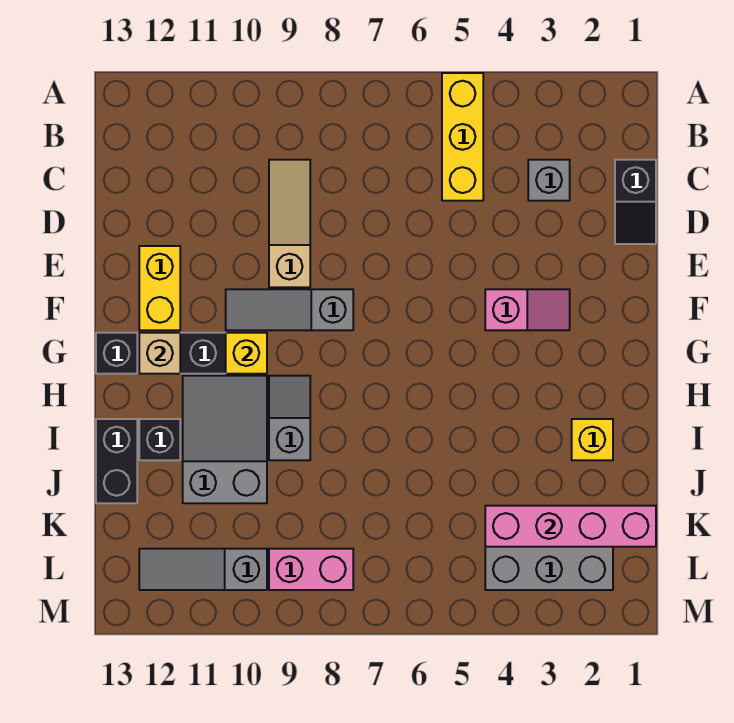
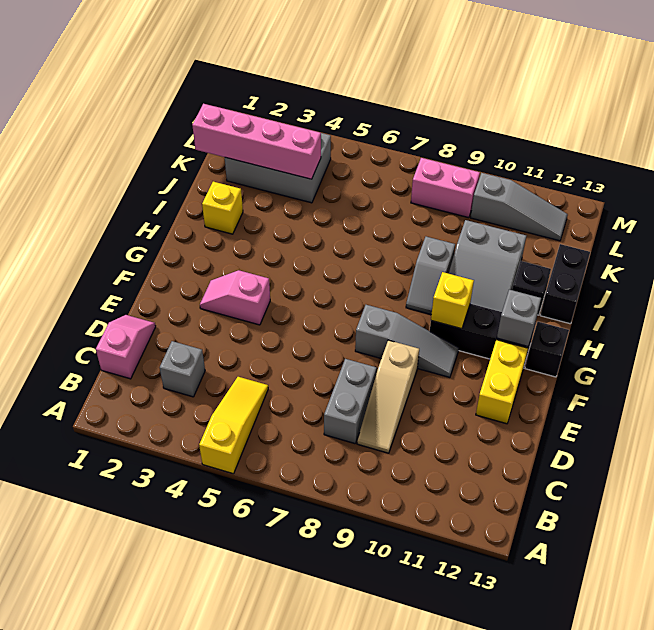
yellow brick A5:C5 level 1 -> yellow slope A5:C5 level 1 top A
black slope C1:D1 level 1 top C -> pink slope C1:D1 level 1 top C
none -> grey brick C8:D8 level 1
tan brick G12 level 2 -> grey brick G12 level 2

